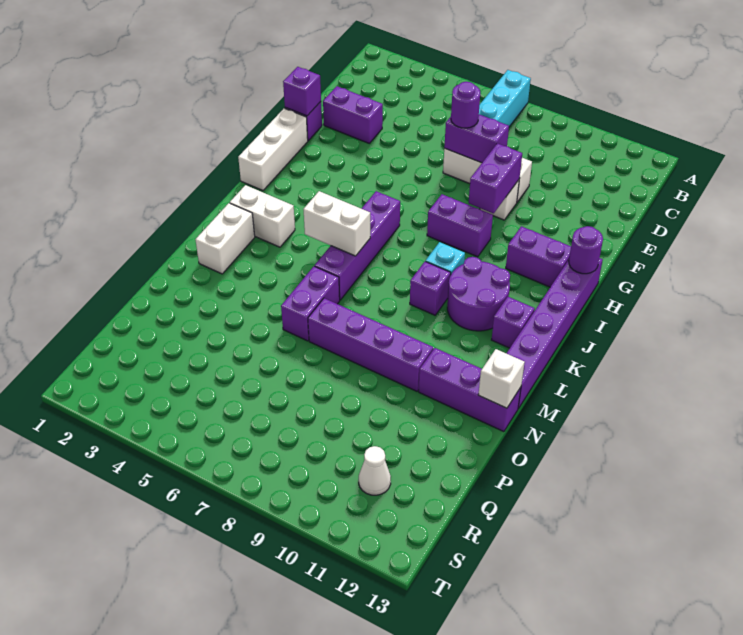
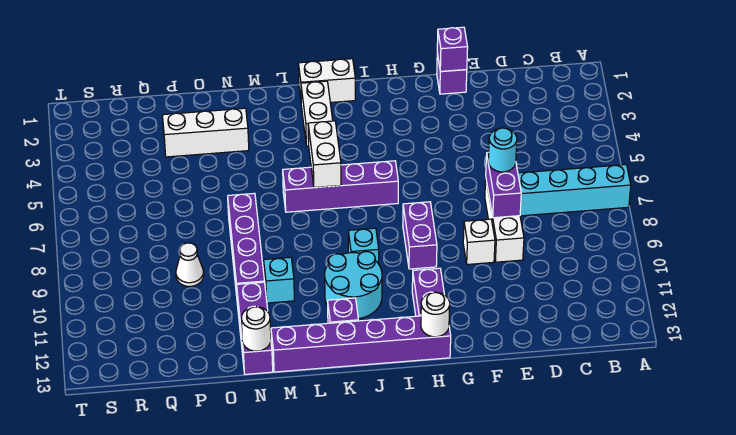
purple brick E2:E3 level 1 -> none
purple round brick E7 level 3 -> cyan round brick E7 level 3
purple brick F9:G9 level 2 -> none
white brick G1:I1 level 1 -> white brick N3:P3 level 1
purple round brick H13 level 2 -> white round brick H13 level 2
purple round brick J10:K11 level 1 -> cyan round brick J10:K11 level 1
purple brick K9 level 1 -> none
white brick L2:M2 level 1 -> white brick J1:K1 level 1
purple brick M6:N6 level 1 -> none
none -> cyan brick M10 level 1
white brick N13 level 2 -> white round brick N13 level 2
white cone R11 level 1 -> white cone P9 level 1

